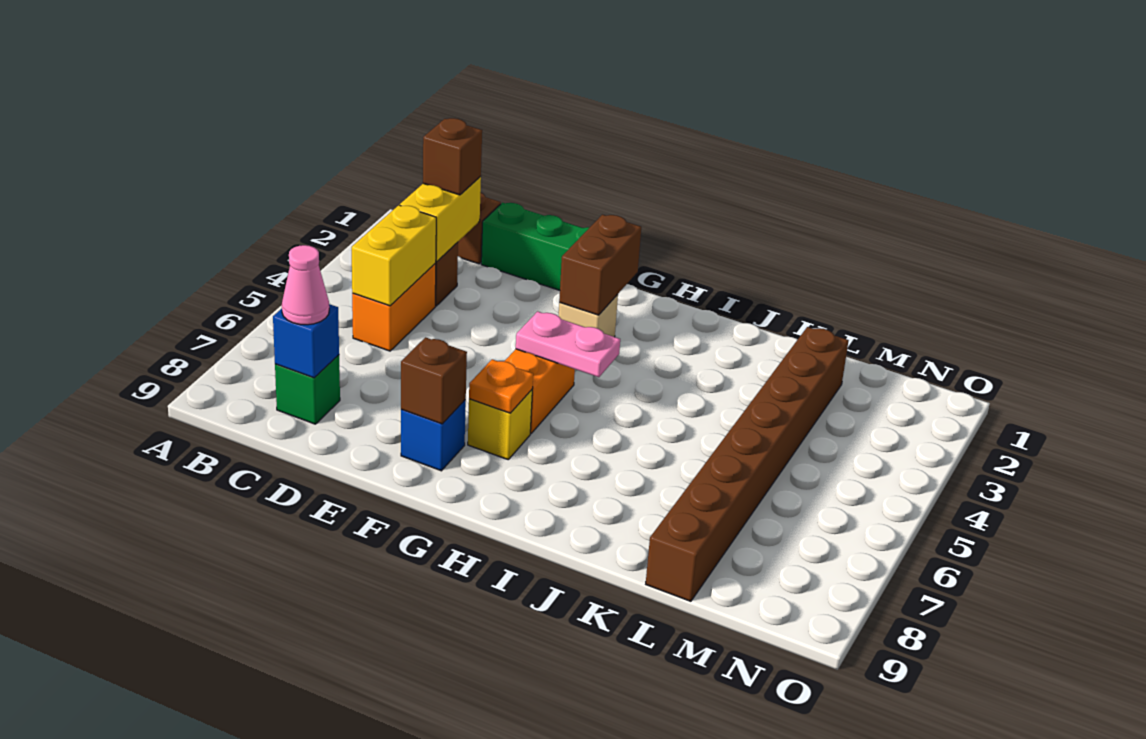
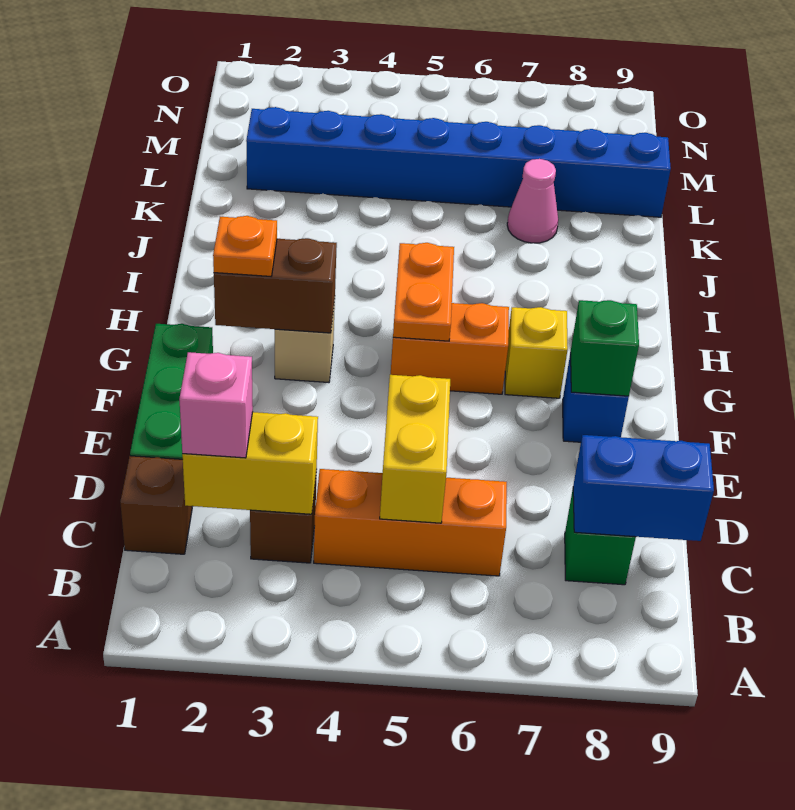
brown brick C2 level 3 -> pink brick C2 level 3
orange brick C4:C5 level 1 -> orange brick C4:C6 level 1
yellow brick C4:C5 level 2 -> yellow brick C5:D5 level 2
blue brick C8 level 2 -> blue brick C8:C9 level 2
pink cone C8 level 3 -> pink cone K7 level 1
brown brick F8 level 2 -> green brick F8 level 2
pink plate G5:H5 level 2 -> orange plate G5:H5 level 2
orange plate G7 level 2 -> orange plate G2 level 3
brown brick L2:L9 level 1 -> blue brick L2:L9 level 1

